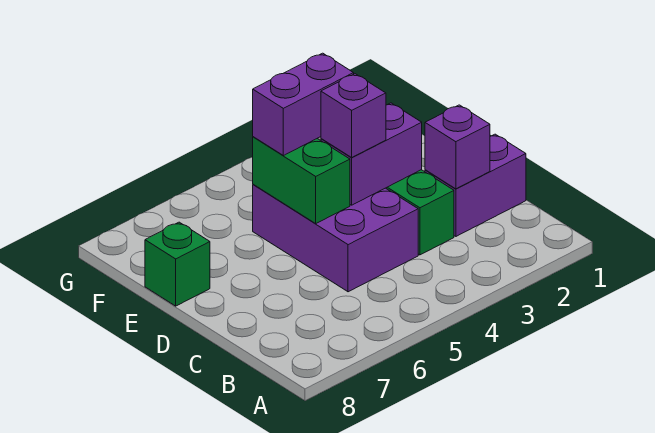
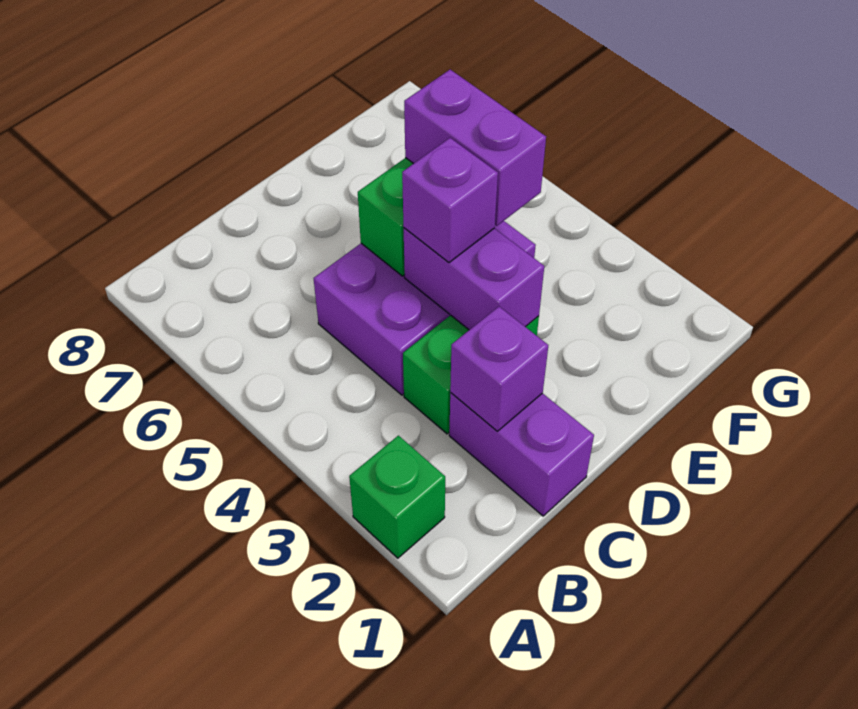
green brick E8 level 1 -> green brick A2 level 1

